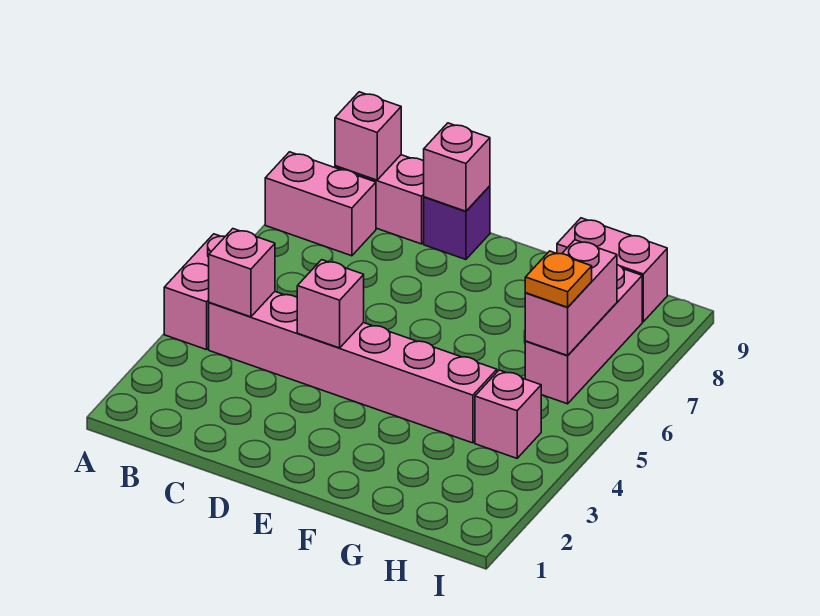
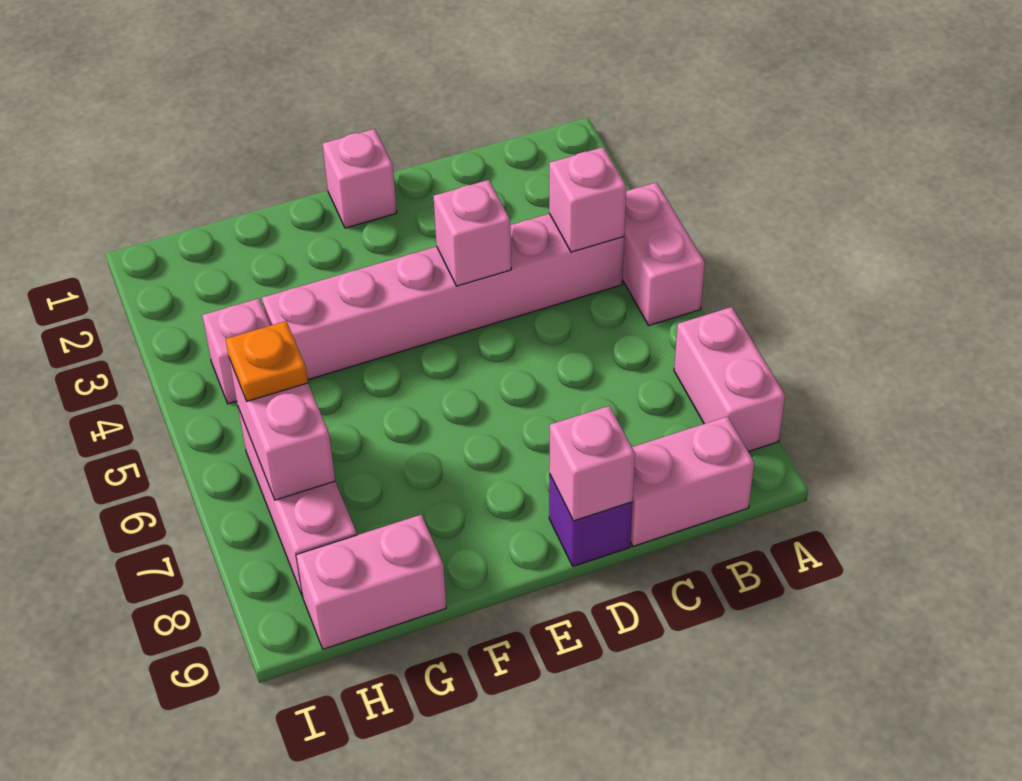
pink brick A8:B8 level 1 -> pink brick A7:A8 level 1
pink brick B9 level 2 -> pink brick E1 level 1

